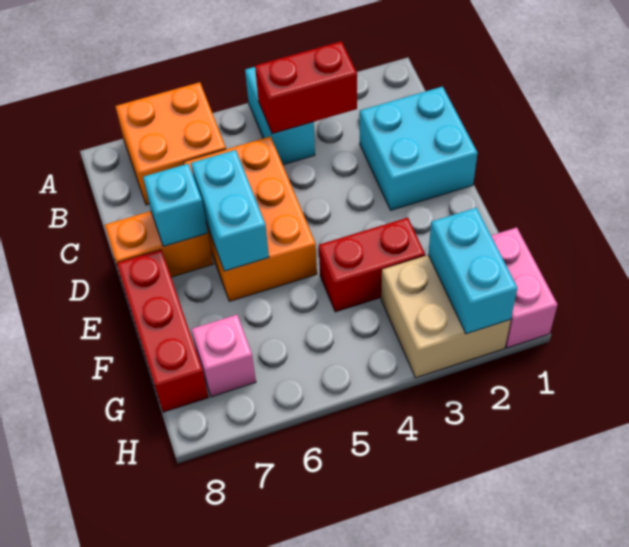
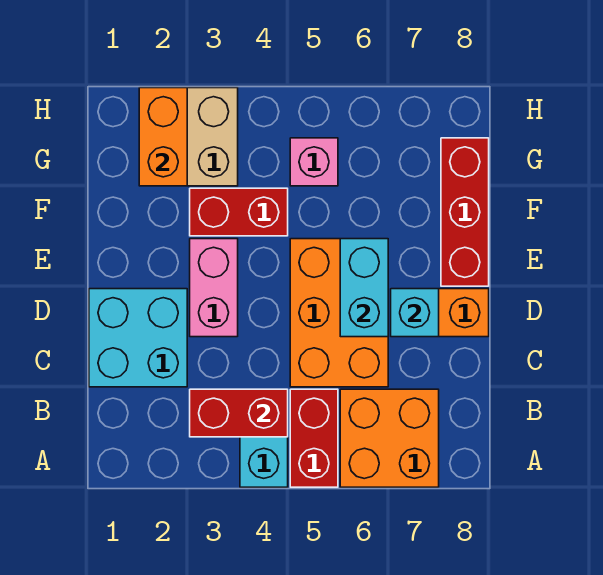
none -> red brick A5:B5 level 1
pink brick G1:H1 level 1 -> pink brick D3:E3 level 1
cyan brick G2:H2 level 2 -> orange brick G2:H2 level 2
pink brick G7 level 1 -> pink brick G5 level 1

